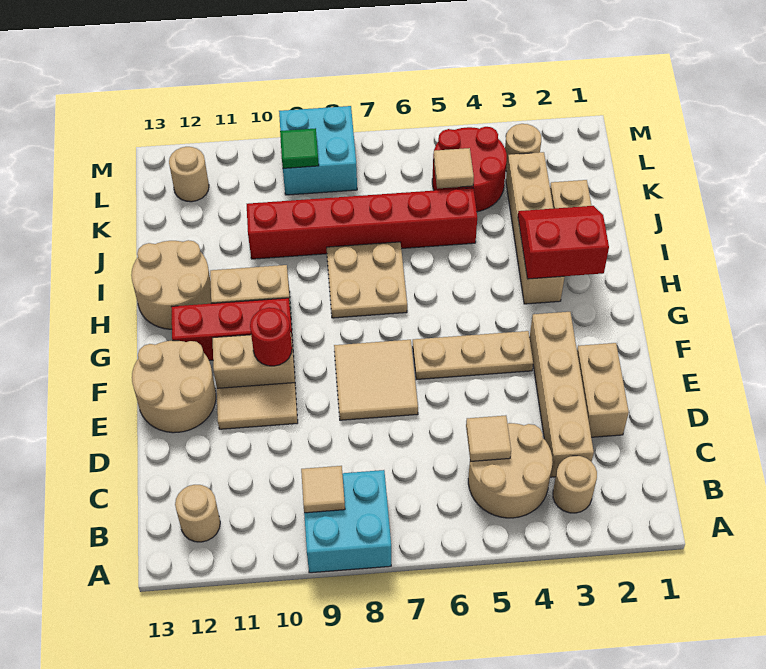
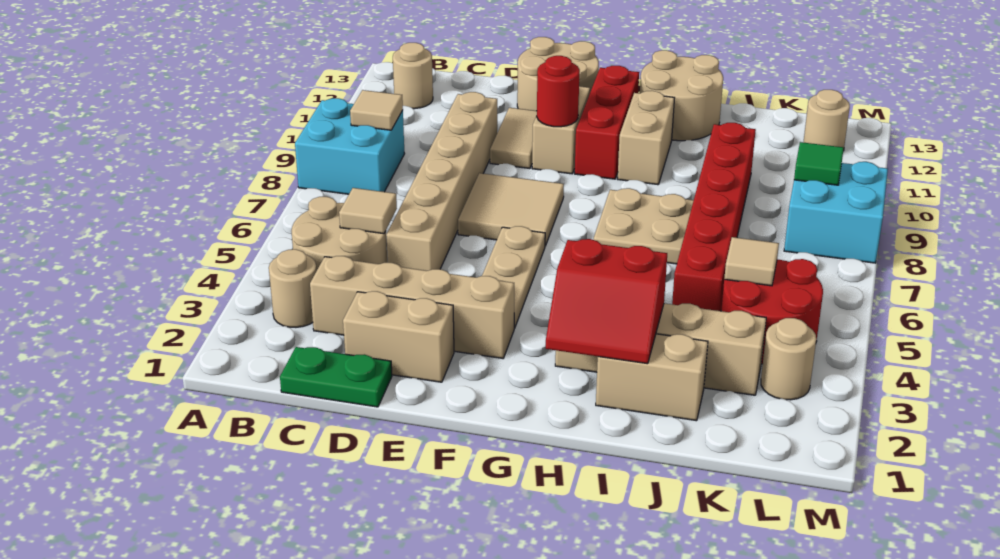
none -> green plate C1:D1 level 1
none -> tan brick D5:D10 level 1
red slope H2:I3 level 2 top H -> red slope H2:I3 level 2 top 3

